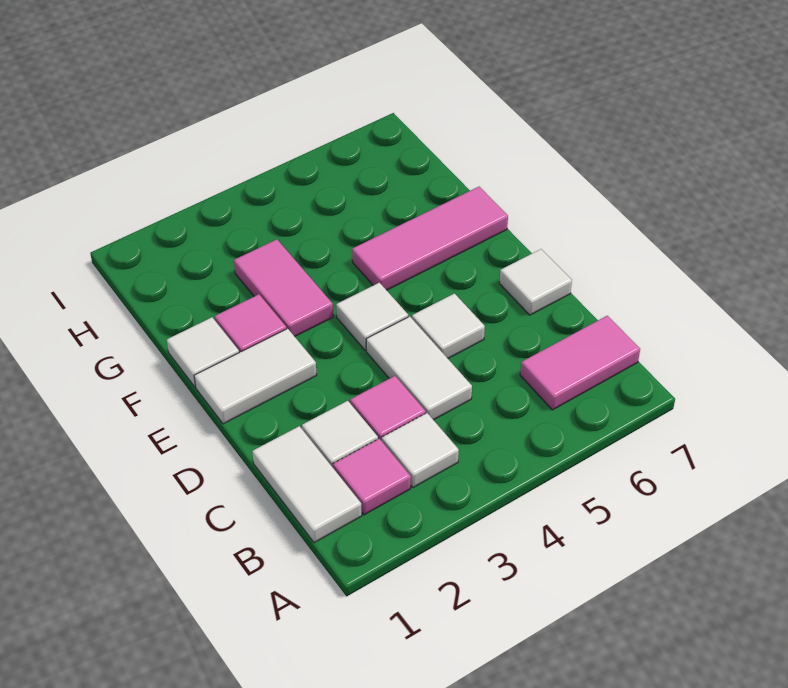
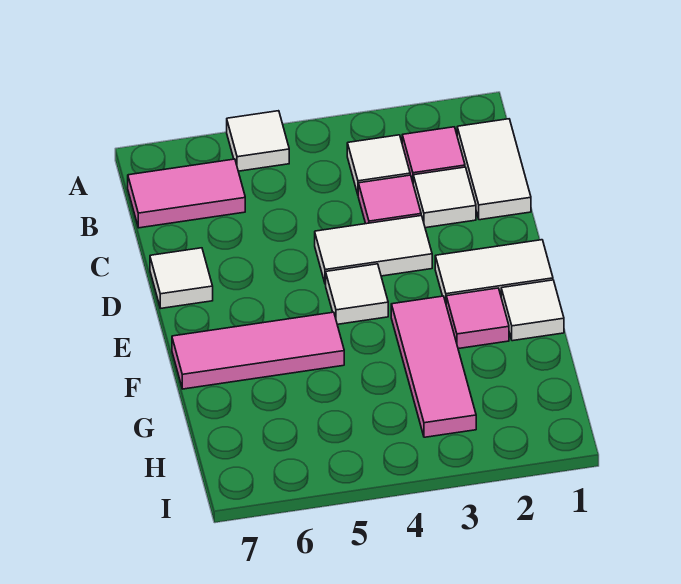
white tile C4:D4 level 1 -> white tile D3:D4 level 1
white tile D5 level 1 -> white tile A5 level 1
pink tile F3:G3 level 1 -> pink tile F3:H3 level 1

